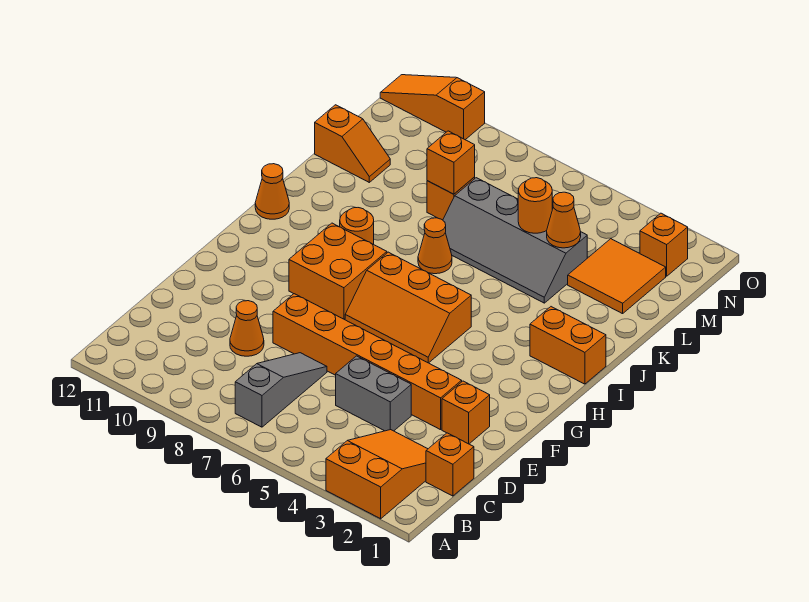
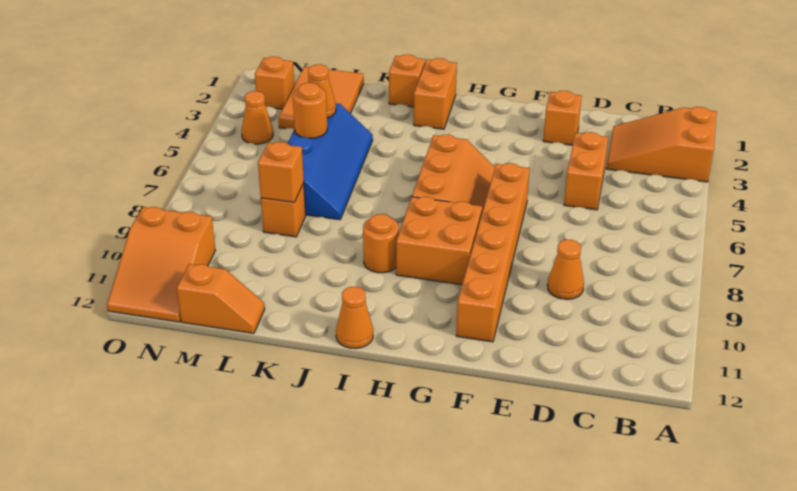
grey slope B7:D7 level 1 top B -> none
orange brick C1 level 1 -> orange brick J1 level 1
grey brick D4:D5 level 1 -> orange brick D4:D5 level 1
orange brick E3:E8 level 1 -> orange brick F6:F11 level 1
orange cone J7 level 1 -> orange cone N4 level 1
grey slope K4:L7 level 1 top L -> blue slope K4:L7 level 1 top L
orange tile L2:M3 level 1 -> orange tile L1:M3 level 1
orange slope L11:L12 level 1 top 12 -> orange slope L12:M12 level 1 top M
orange slope O10:O12 level 1 top 10 -> orange slope N10:O12 level 1 top 10

